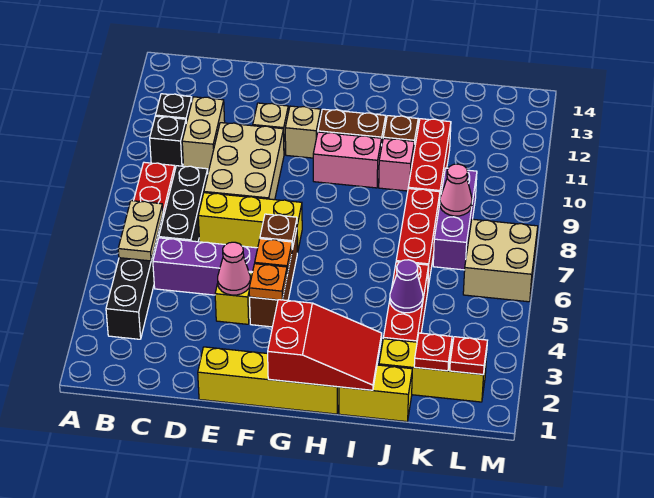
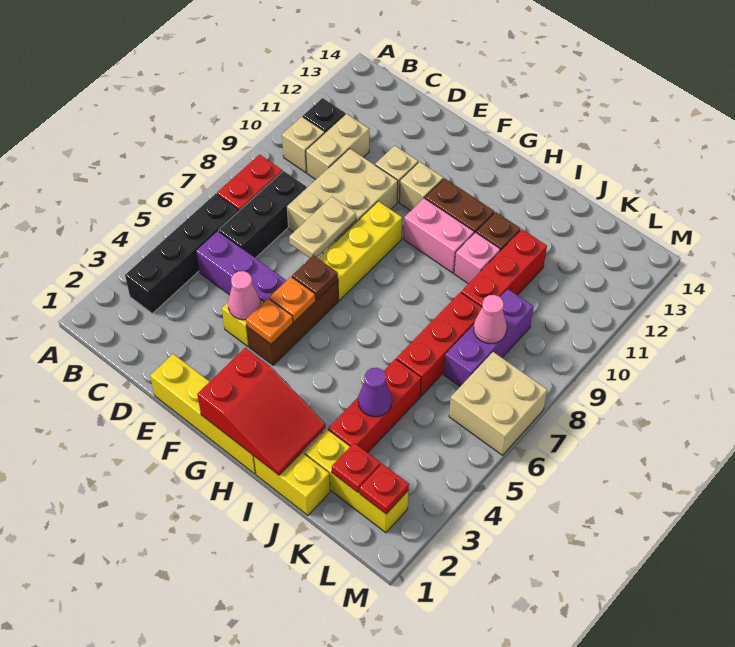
tan plate B5:B6 level 2 -> tan plate E7:E8 level 2
black brick B10 level 1 -> tan brick B10 level 1
yellow brick D7:F7 level 1 -> yellow brick F7:F9 level 1

